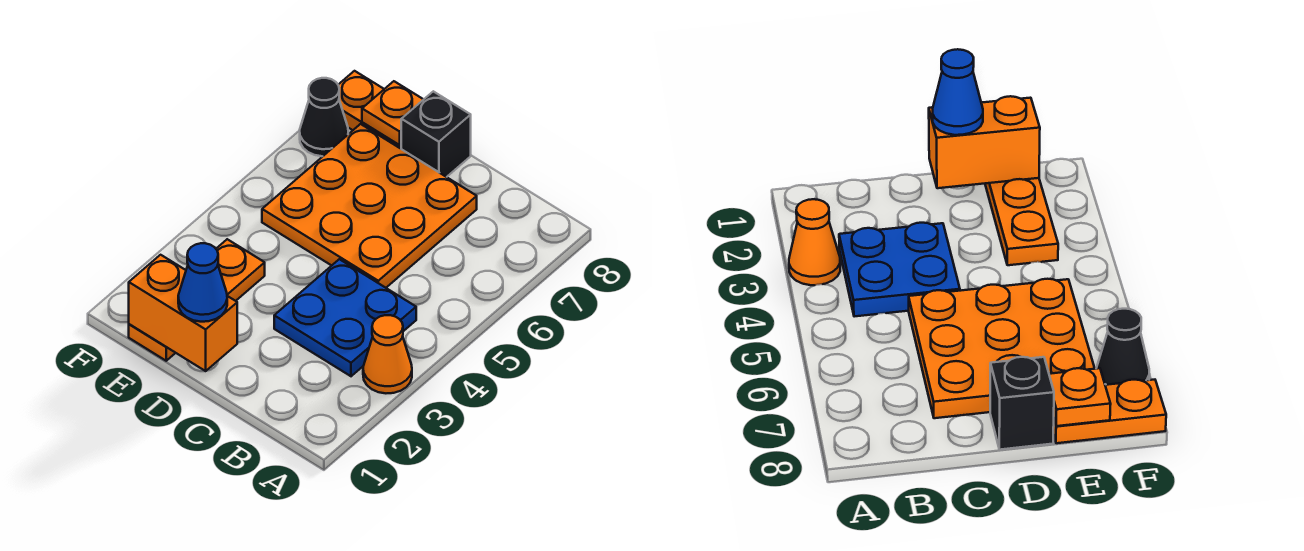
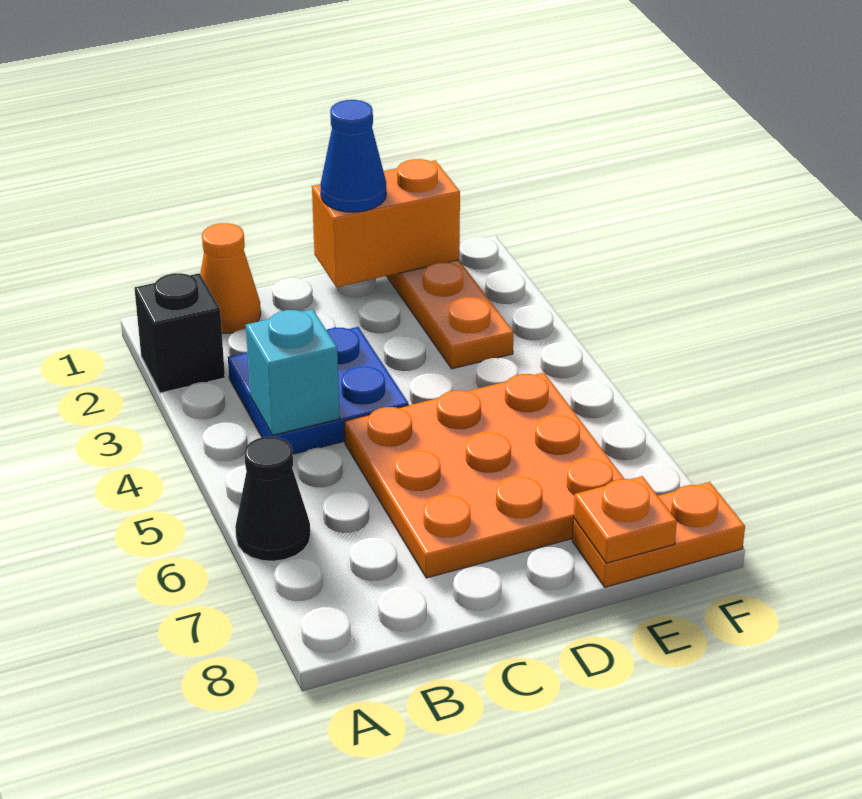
orange cone A3 level 1 -> orange cone B1 level 1
none -> cyan brick B4 level 2
black brick D8 level 1 -> black brick A2 level 1
black cone F7 level 1 -> black cone A6 level 1

